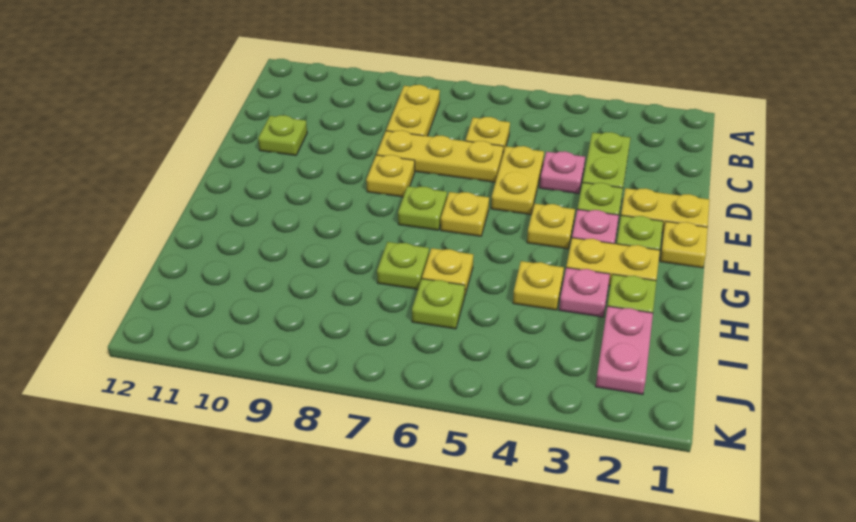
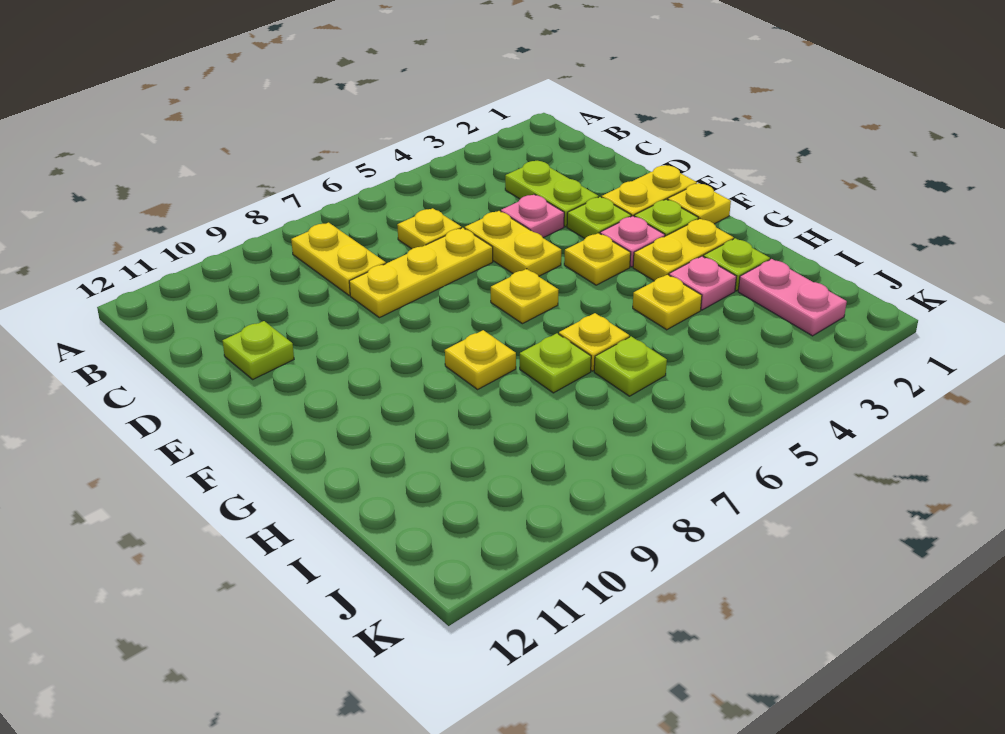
yellow plate E8 level 1 -> yellow plate G8 level 1
lime plate F7 level 1 -> none

